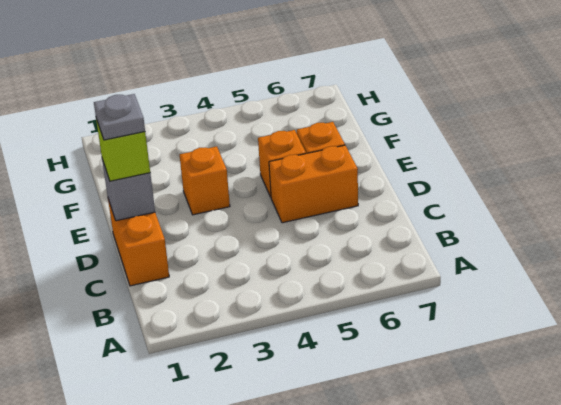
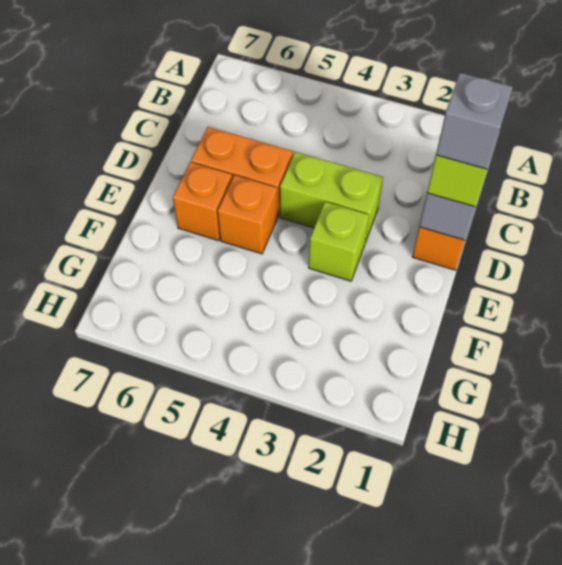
grey plate D1 level 4 -> grey brick D1 level 4
none -> lime brick D3:D4 level 1
orange brick E3 level 1 -> lime brick E3 level 1

